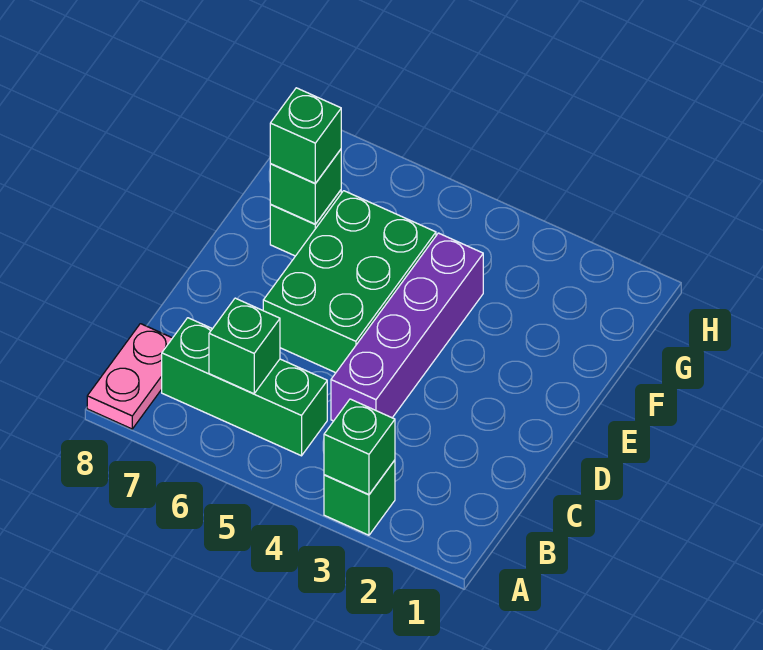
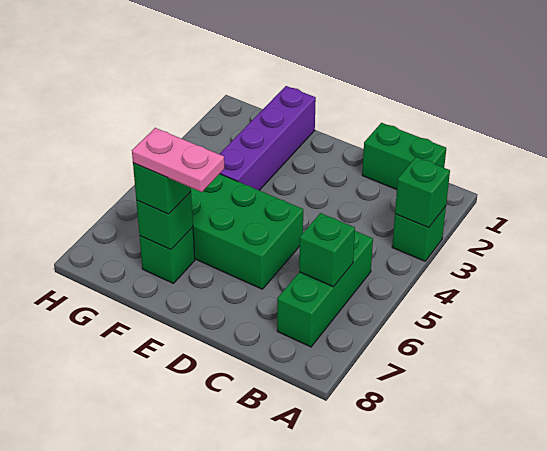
pink plate A8:B8 level 1 -> pink plate E7:F7 level 4
none -> green brick B1:C1 level 1
purple brick C4:F4 level 1 -> purple brick F1:F4 level 1

